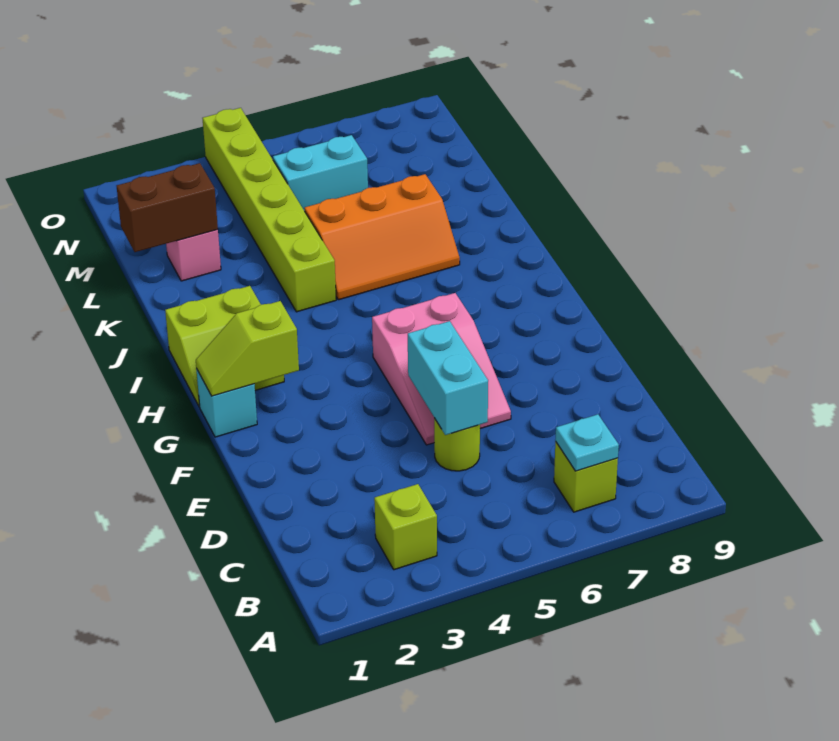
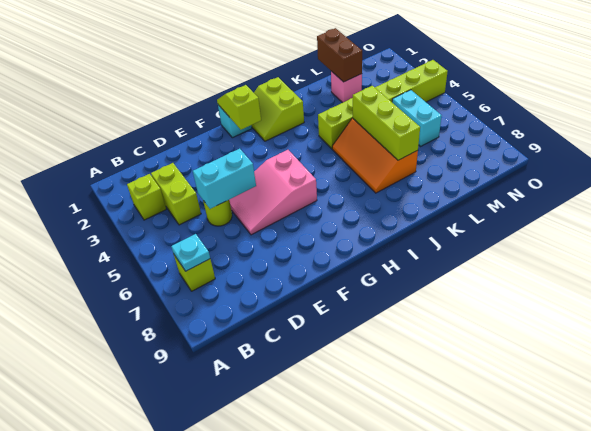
none -> lime brick C3:C4 level 1
none -> lime brick K5:K7 level 2

